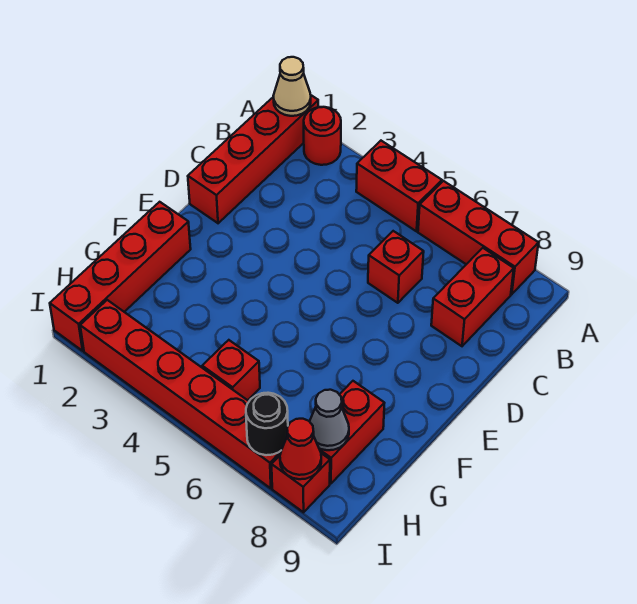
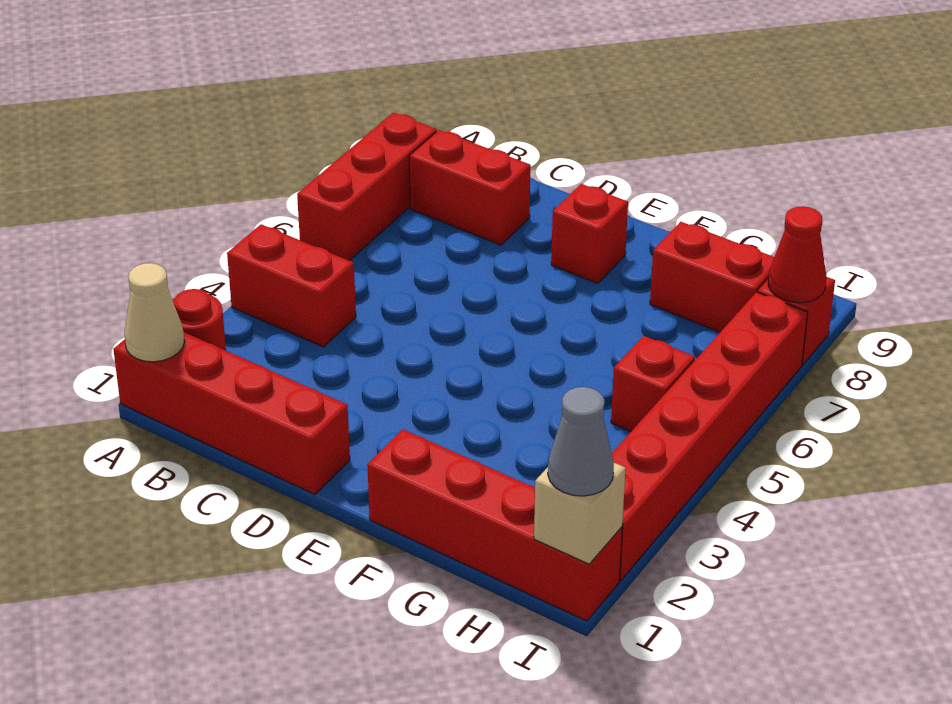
red brick A4:A5 level 1 -> red brick A4:B4 level 1
red brick C6 level 1 -> red brick E8 level 1
grey cone H8 level 2 -> grey cone I1 level 3
none -> tan brick I1 level 2
black round brick I7 level 2 -> none

